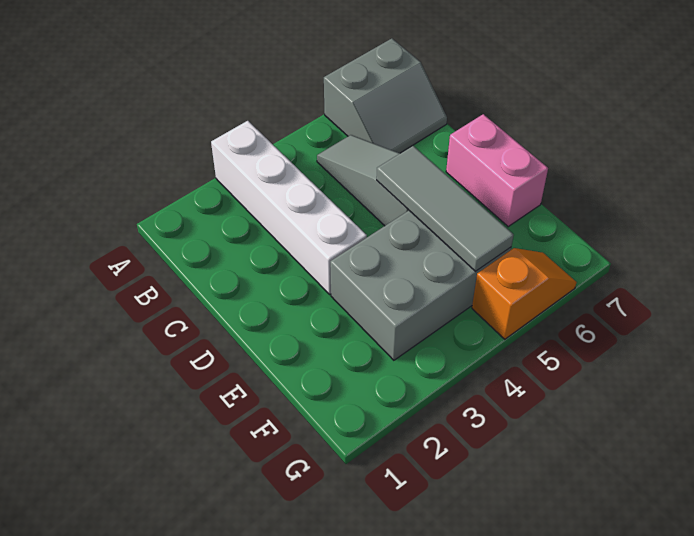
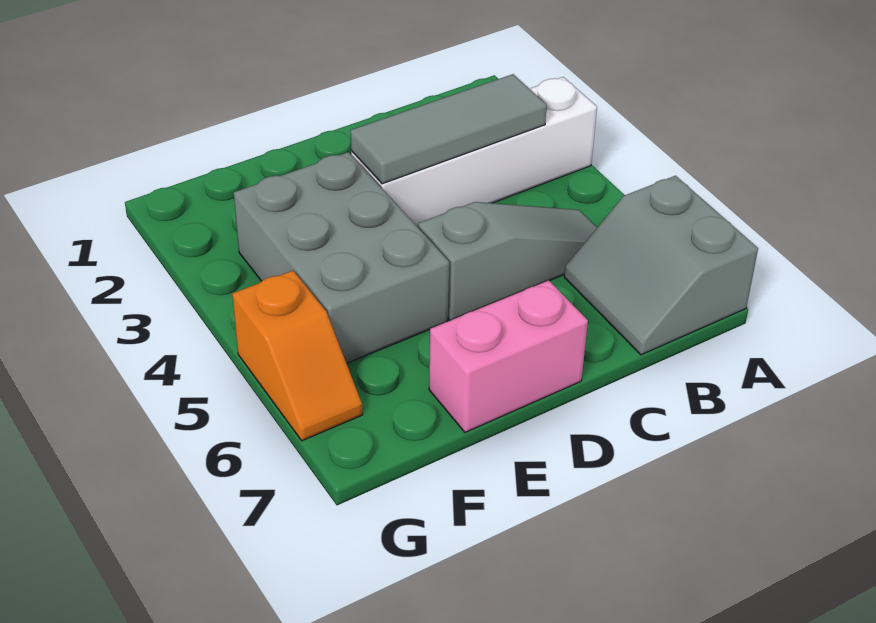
grey tile D5:F5 level 2 -> grey tile B3:D3 level 2

